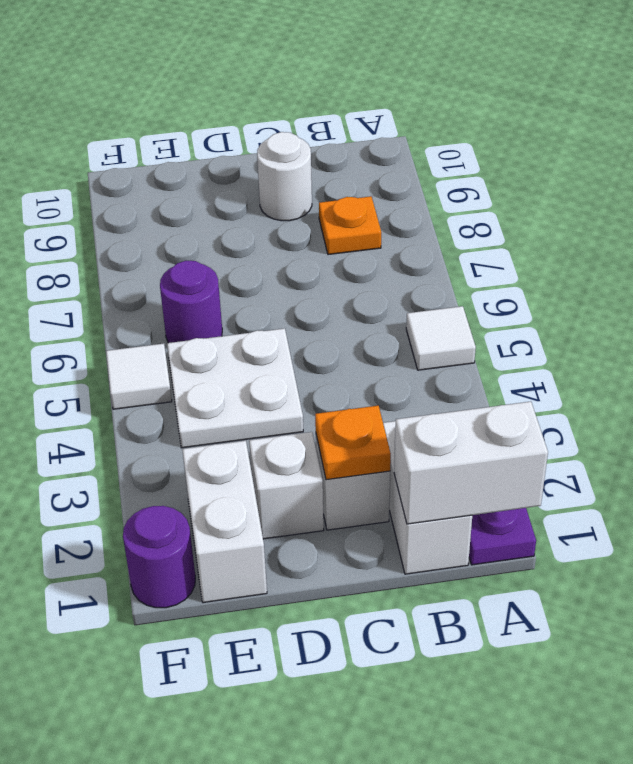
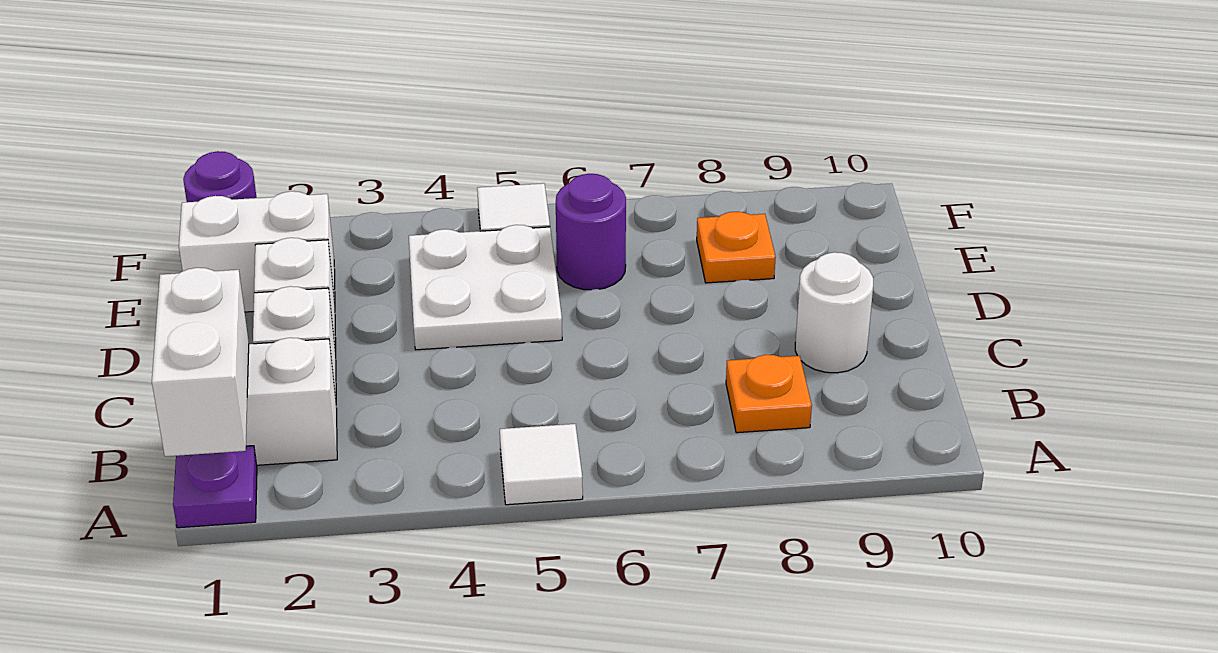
orange plate C2 level 2 -> orange plate E8 level 1

